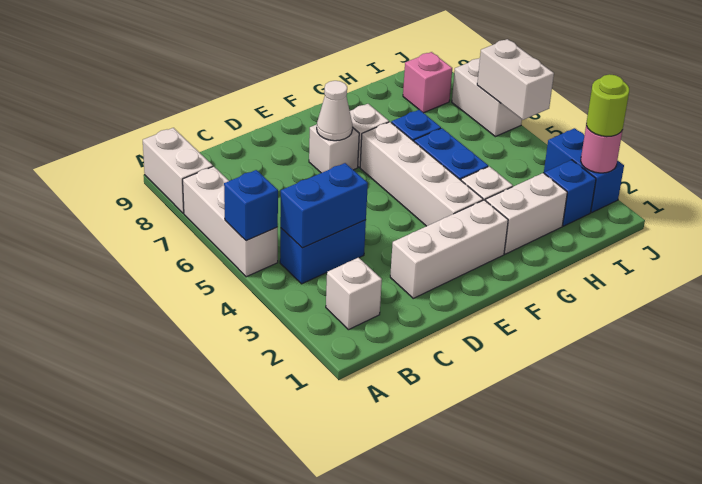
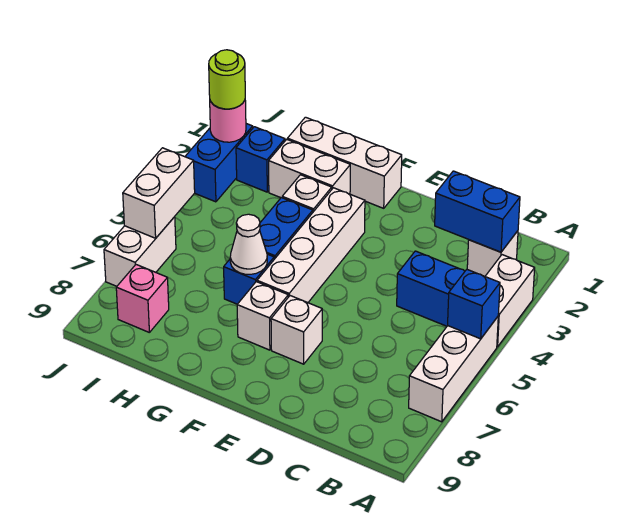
white brick A8:A9 level 1 -> white brick A3:A4 level 1
blue brick B4:C4 level 2 -> blue brick B2:C2 level 2
white brick D2:F2 level 1 -> white brick F1:H1 level 1
white cone E7 level 2 -> white cone G6 level 2

